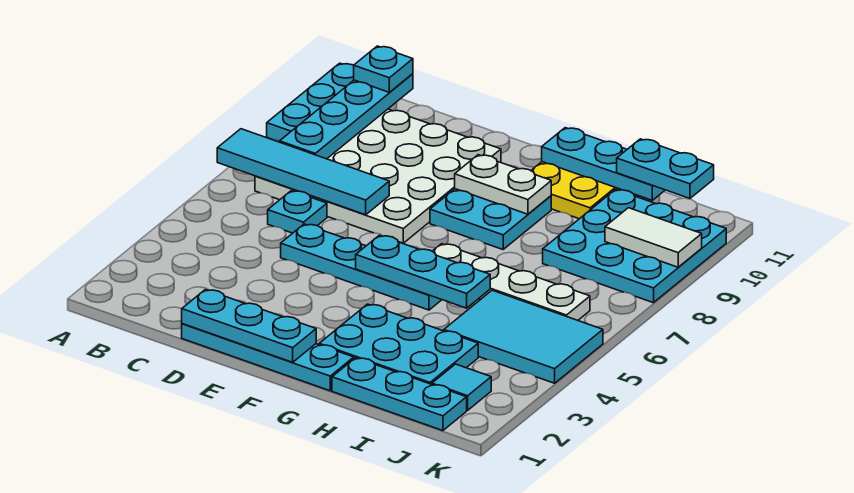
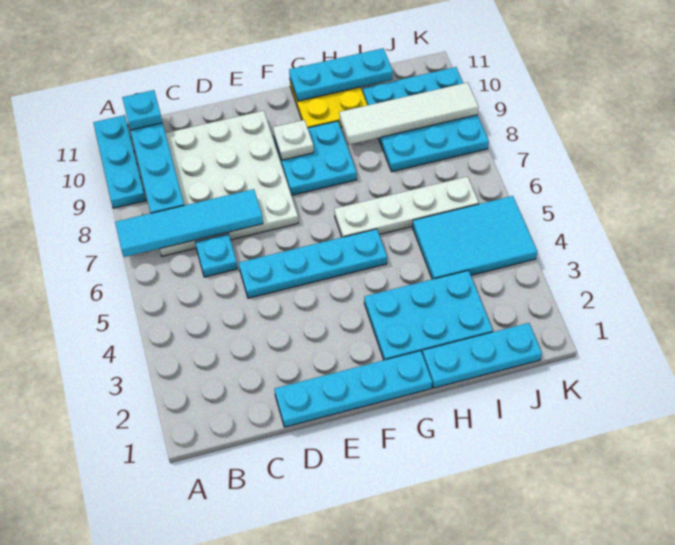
cyan plate D1:F1 level 2 -> none
cyan plate F5:H5 level 2 -> none
white plate F9:G9 level 2 -> white plate F9 level 2
cyan plate I11:J11 level 3 -> none
cyan tile J2 level 1 -> none
white tile J9:K9 level 2 -> white tile H9:K9 level 2

